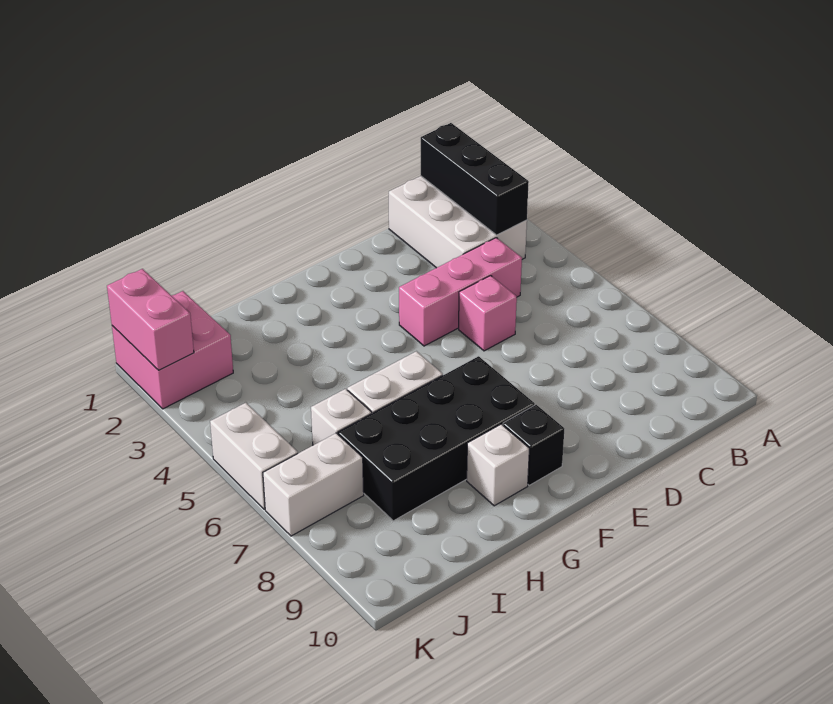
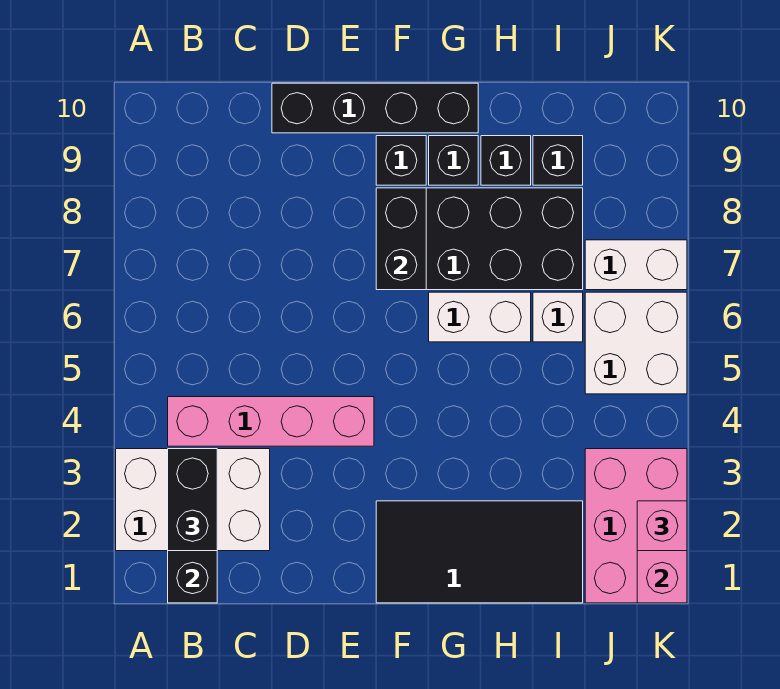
white brick B1:C3 level 1 -> white brick A2:C3 level 1
none -> black brick B2:B3 level 3
pink brick C4:E4 level 1 -> pink brick B4:E4 level 1
pink brick D5 level 1 -> pink brick K2 level 3
none -> black brick D10:G10 level 1
none -> black tile F1:I2 level 1
none -> black brick F7:F8 level 2
white brick G9 level 1 -> black brick G9 level 1
none -> black brick H9 level 1
none -> black brick I9 level 1
pink brick J1:K2 level 1 -> pink brick J1:K3 level 1
white brick K5:K6 level 1 -> white brick J5:K6 level 1

